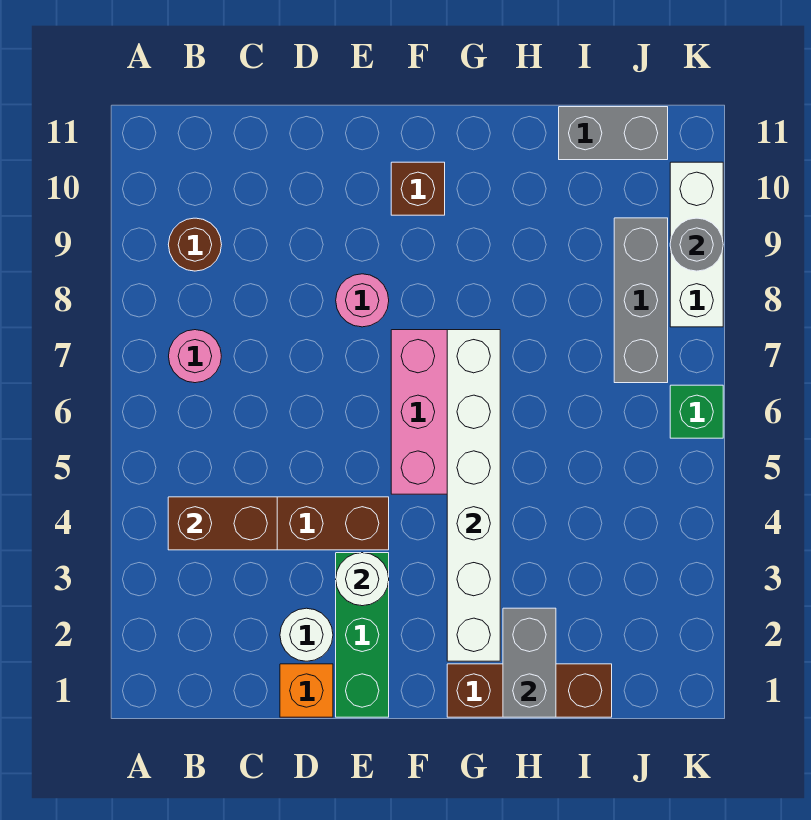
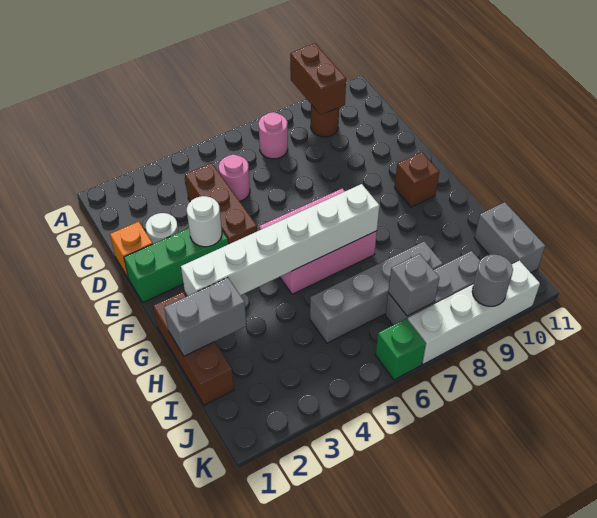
brown brick B4:C4 level 2 -> brown brick A9:B9 level 2
pink round brick E8 level 1 -> pink round brick C5 level 1
none -> grey brick I5:I8 level 1
none -> grey brick J7 level 2
white brick K8:K10 level 1 -> white brick K7:K10 level 1

